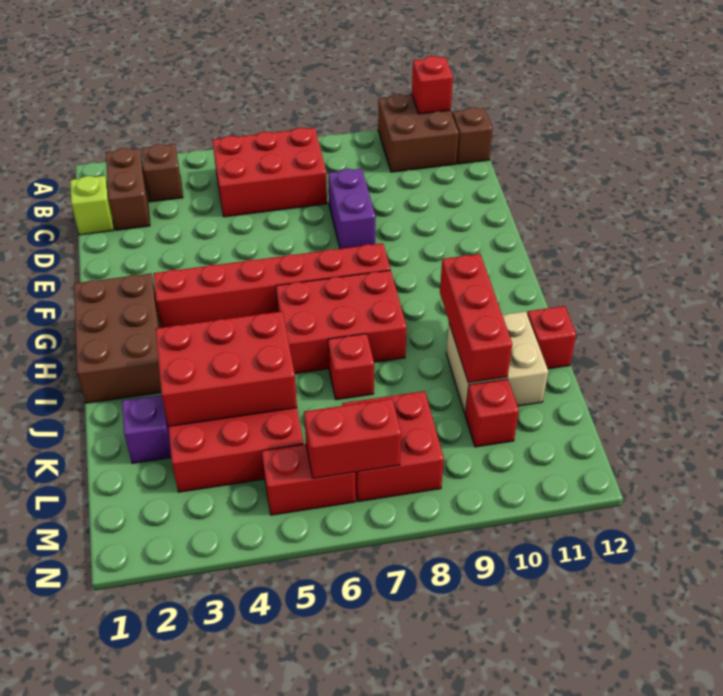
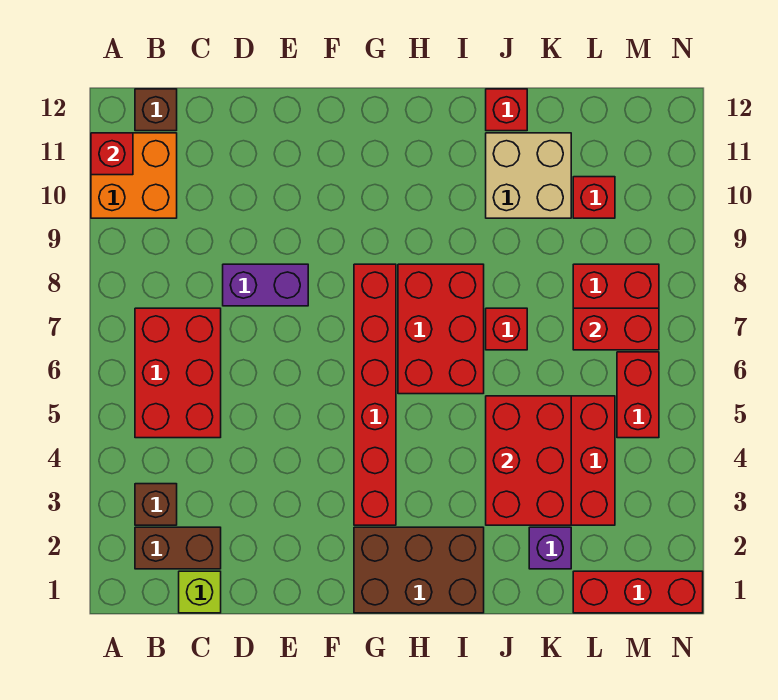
brown brick A10:B11 level 1 -> orange brick A10:B11 level 1
red brick I10:K10 level 2 -> red brick L1:N1 level 1
red brick M6:M7 level 2 -> red brick L7:M7 level 2

